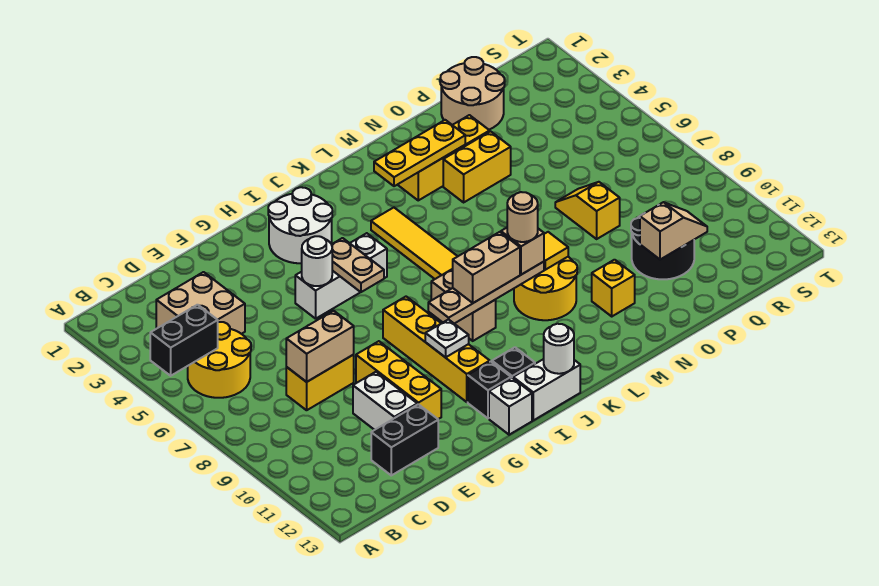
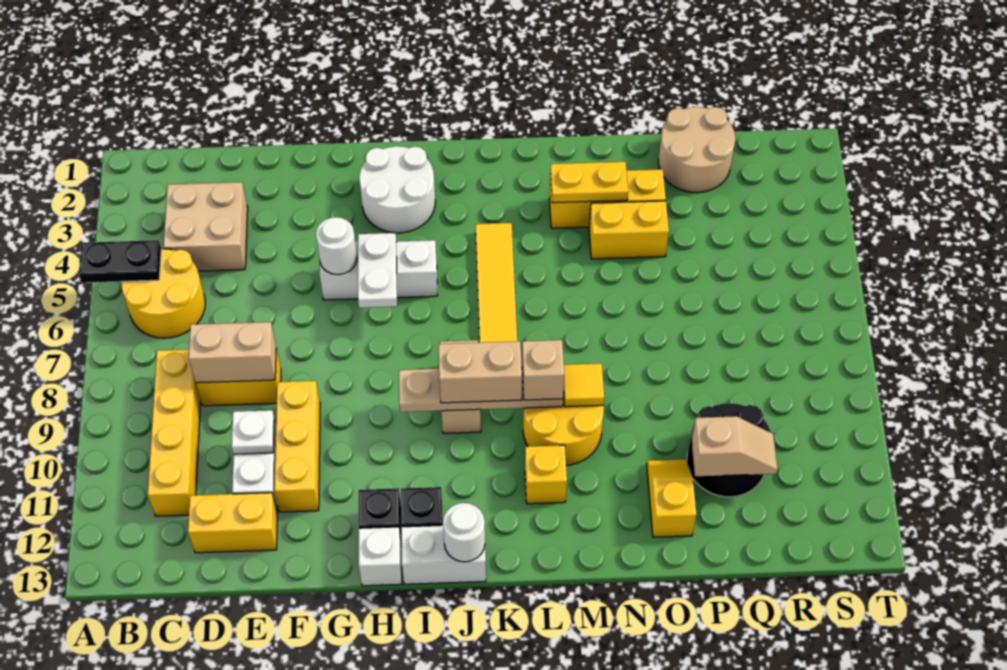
black brick A5:B5 level 2 -> black plate A5:B5 level 2
black brick D12:E12 level 1 -> yellow brick D12:E12 level 1
tan plate H5:H6 level 2 -> white plate H5:H6 level 2
yellow brick H8:H11 level 1 -> yellow brick C8:C11 level 1
white plate H10 level 2 -> white plate E10 level 2
yellow plate L3:N3 level 2 -> yellow plate M3:N3 level 2
tan round brick L9 level 4 -> none
yellow brick N11 level 1 -> yellow brick L11 level 1
yellow slope P7:P8 level 1 top 8 -> yellow slope O11:O12 level 1 top 12

